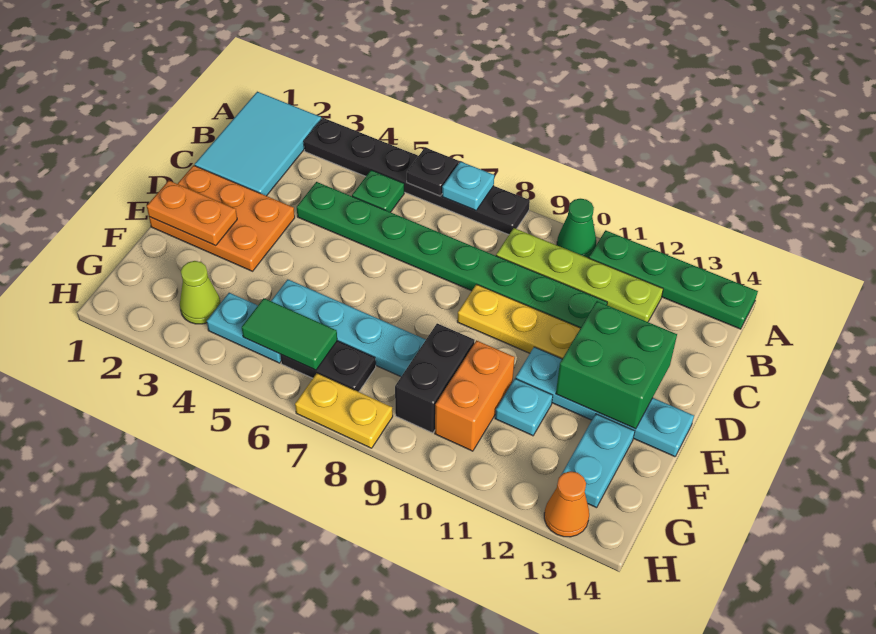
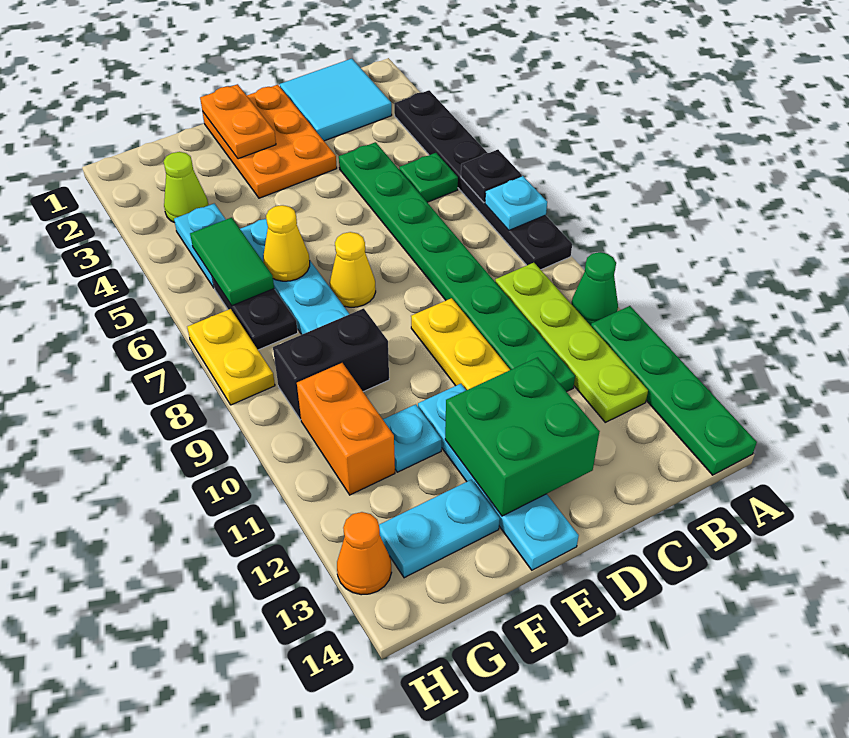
cyan tile A1:C2 level 1 -> cyan tile B1:C2 level 1
none -> yellow cone E7 level 1
none -> yellow cone F6 level 2
orange brick F10:G10 level 1 -> orange brick G10:G11 level 1

